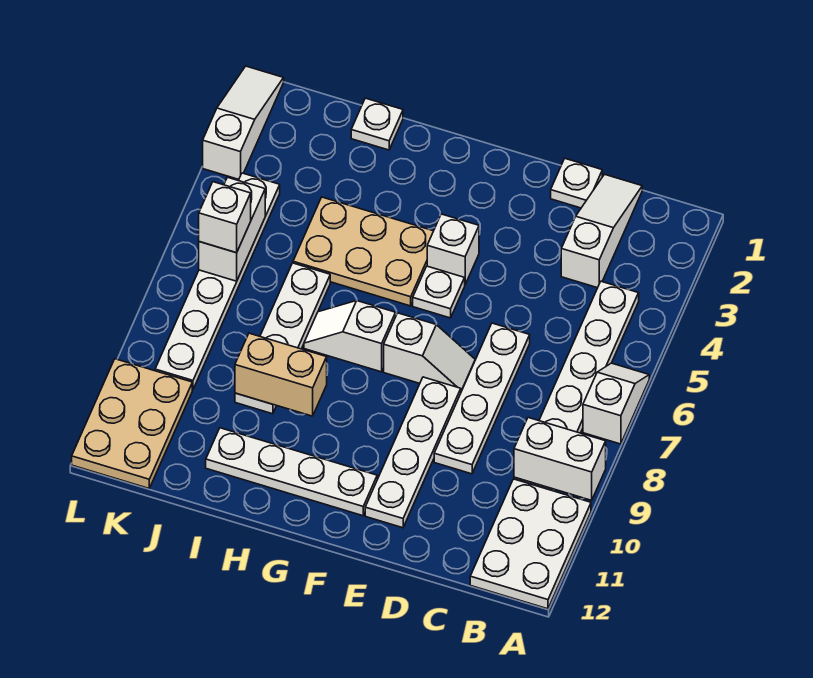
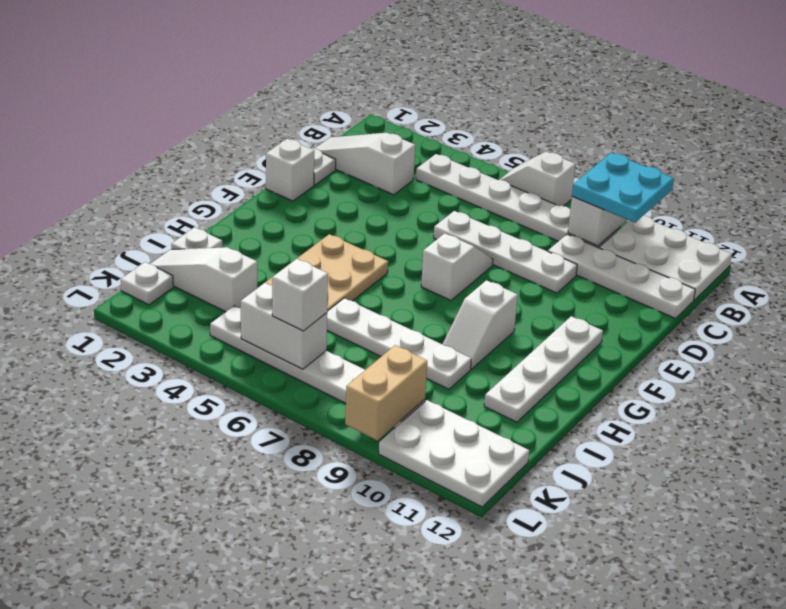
none -> cyan plate A9:B10 level 3
white plate E8:E11 level 1 -> white plate C9:C12 level 1
white brick F4 level 1 -> white brick E1 level 1
white plate F5 level 1 -> white plate K1 level 1
white slope G7:H7 level 1 top G -> white slope G9:H9 level 1 top G
tan brick H9:I9 level 2 -> tan brick K9:L9 level 2
tan plate K10:L12 level 1 -> white plate K10:L12 level 1
white slope L1:L3 level 1 top 3 -> white slope J1:J3 level 1 top 3

